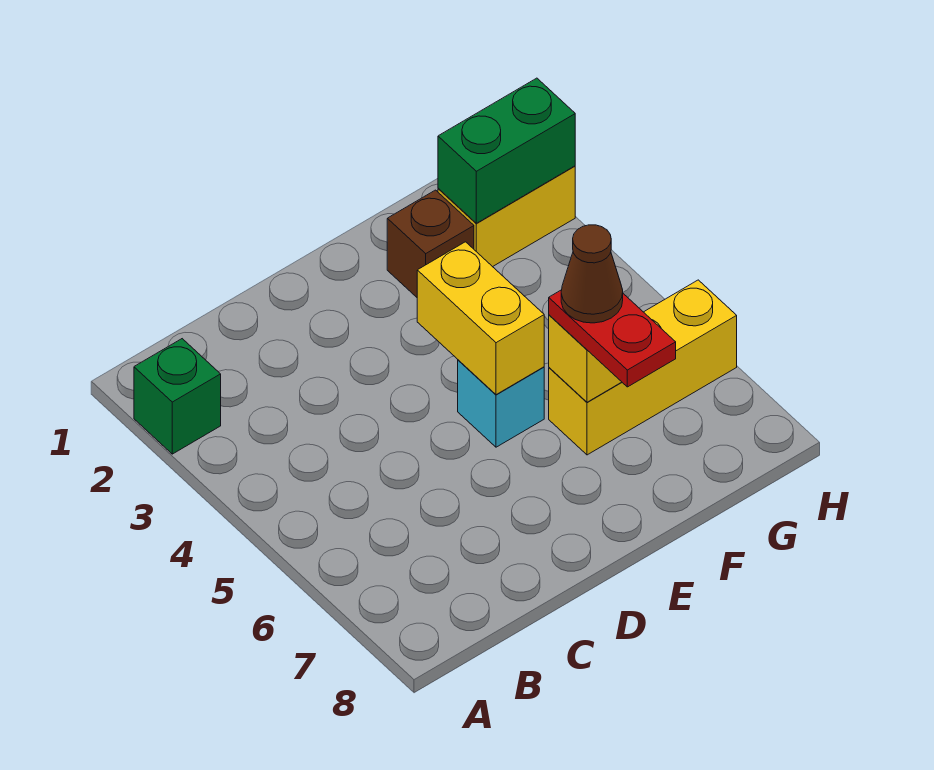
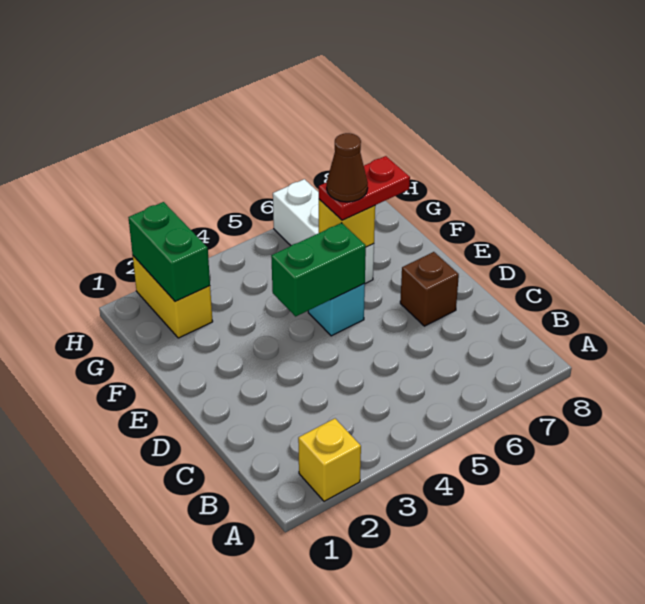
green brick A2 level 1 -> yellow brick A2 level 1
yellow brick E4:E5 level 2 -> green brick E4:E5 level 2
brown brick F2 level 1 -> brown brick D7 level 1
yellow brick F6:H6 level 1 -> white brick F6:H6 level 1

